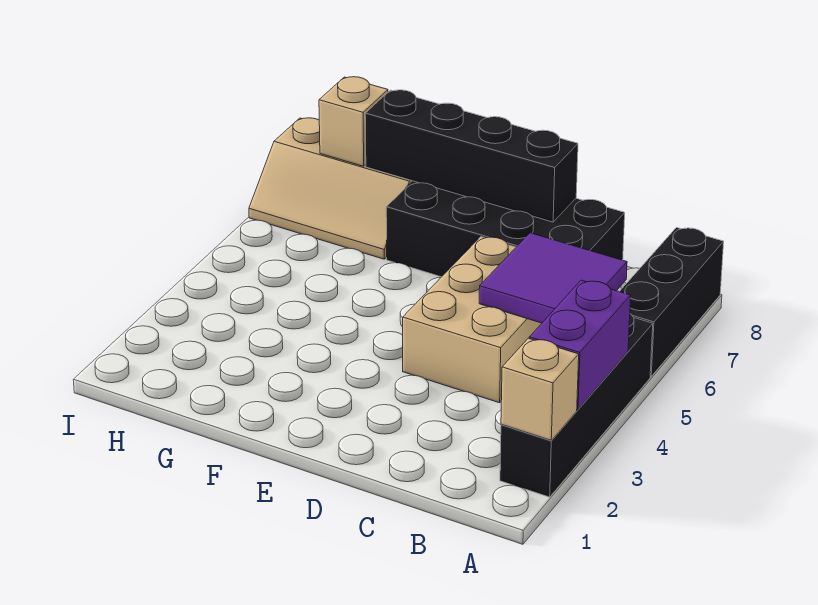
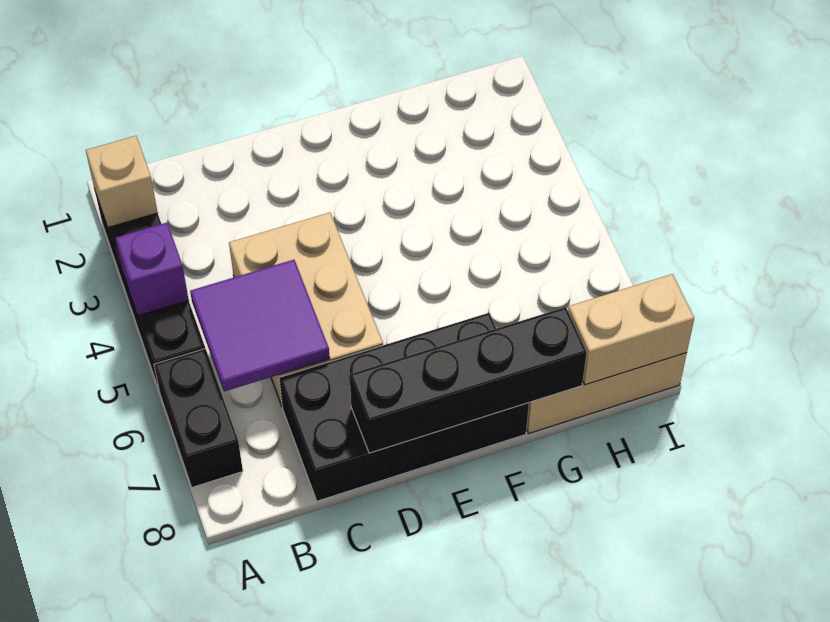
purple brick A3:A4 level 2 -> purple brick A4 level 2
black brick A6:A8 level 1 -> black brick A6:A7 level 1
tan brick H8 level 2 -> tan brick H8:I8 level 2

